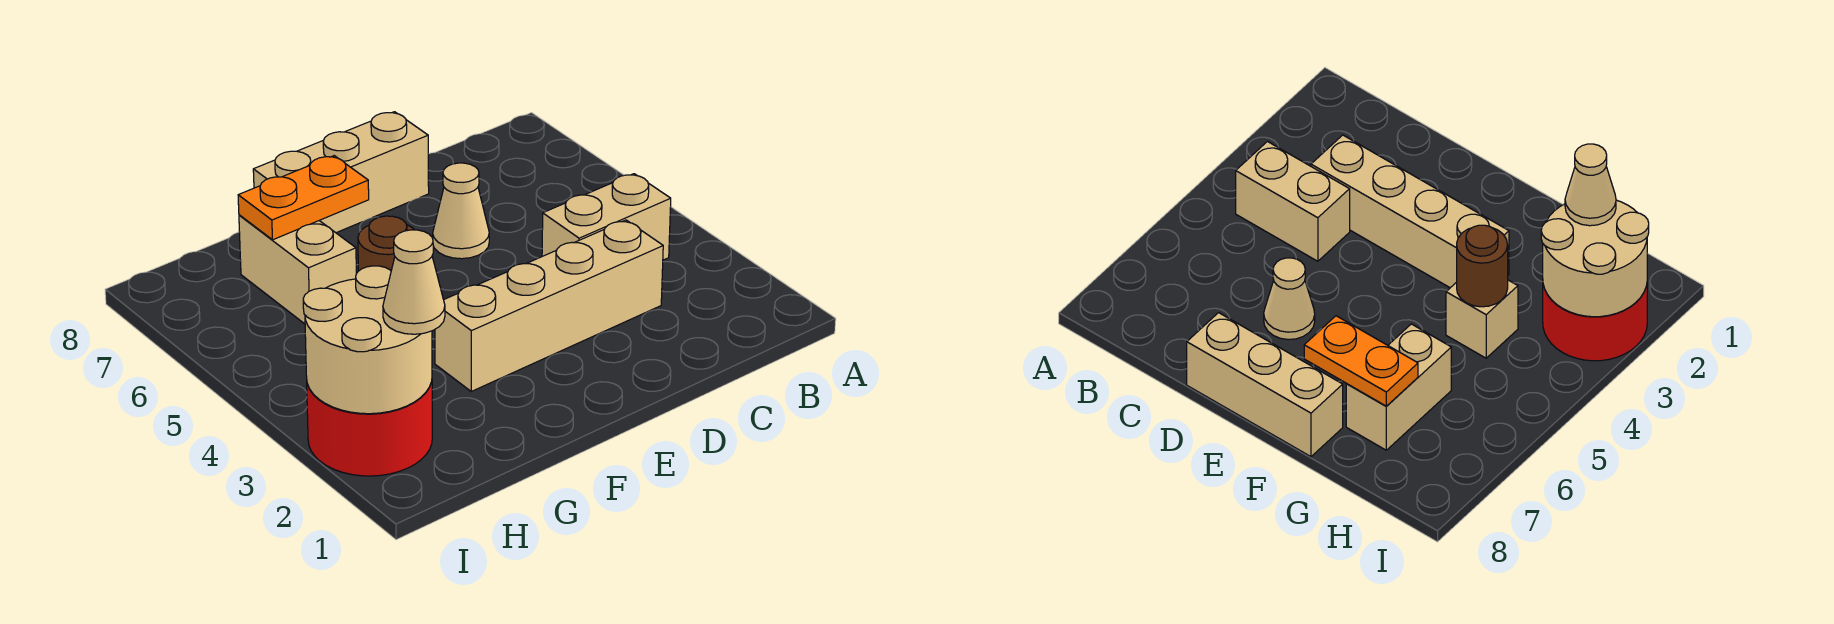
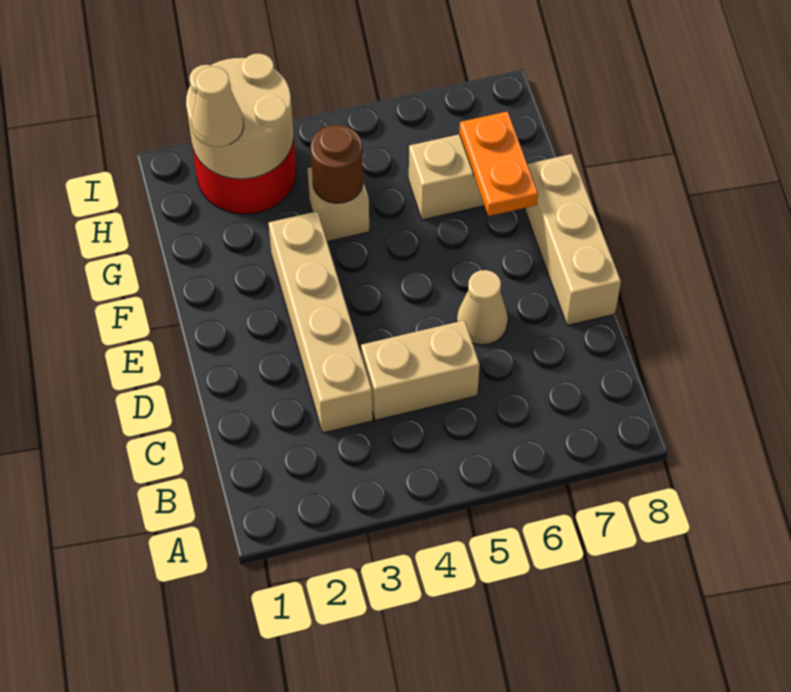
tan brick B4:C4 level 1 -> tan brick C4:C5 level 1

